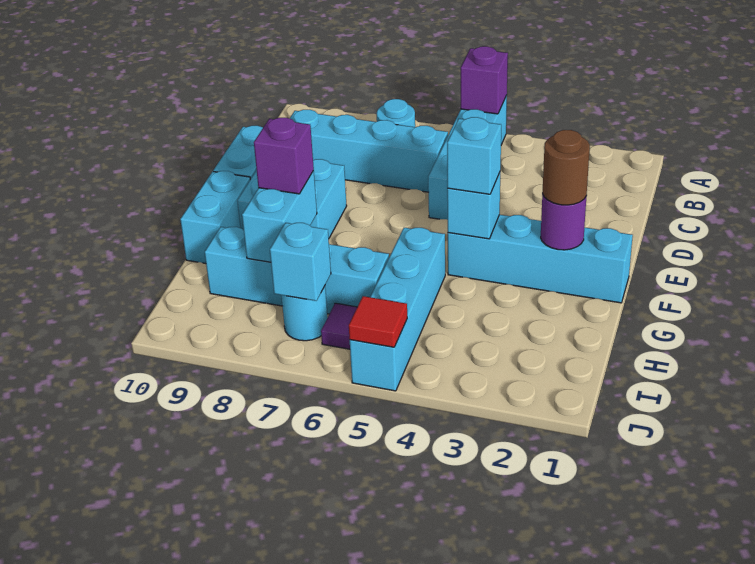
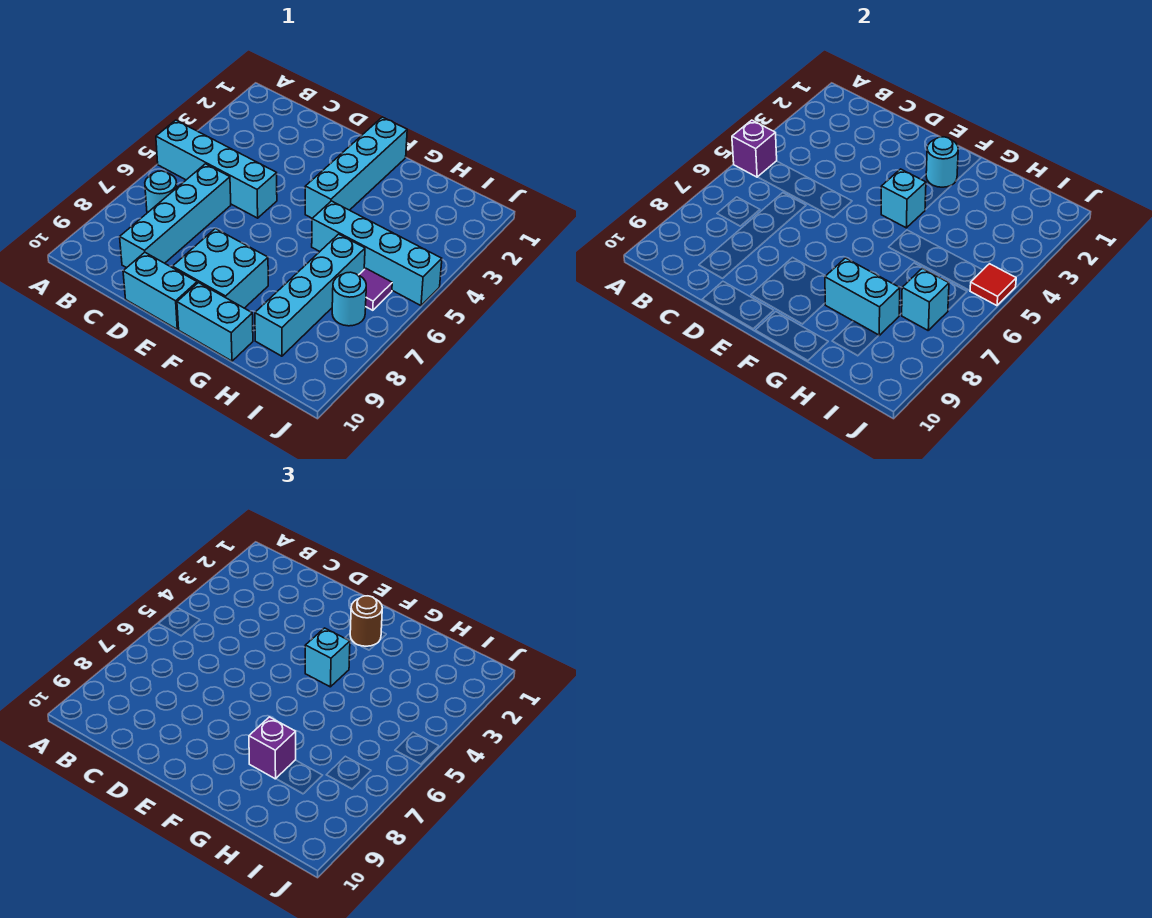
purple round brick F2 level 2 -> cyan round brick F2 level 2

